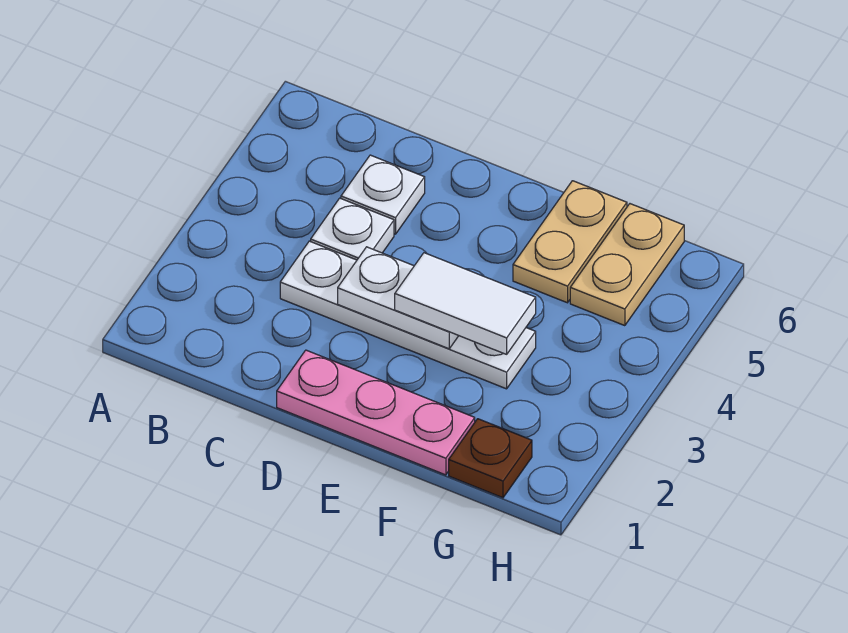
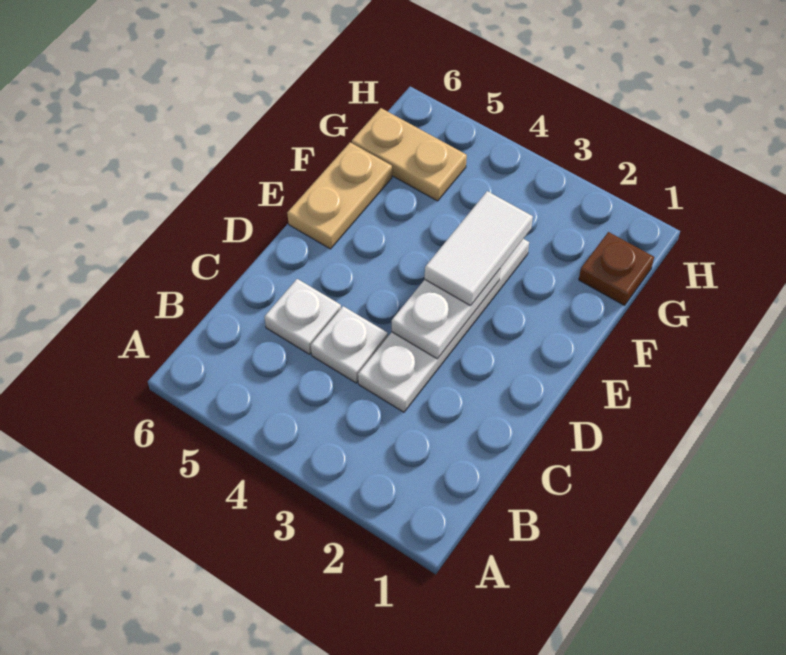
pink plate D1:F1 level 1 -> none
tan plate F5:F6 level 1 -> tan plate E6:F6 level 1

